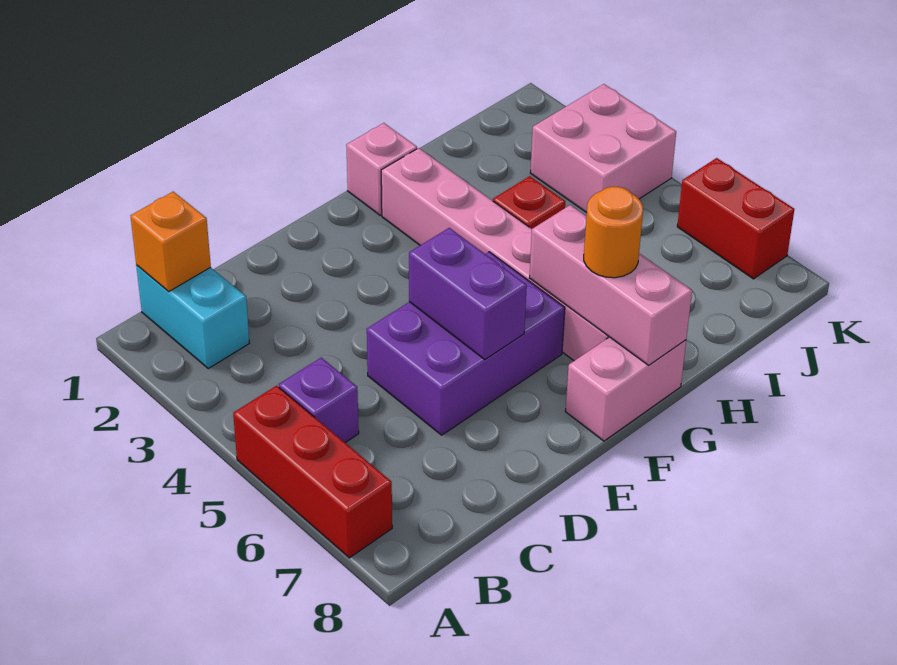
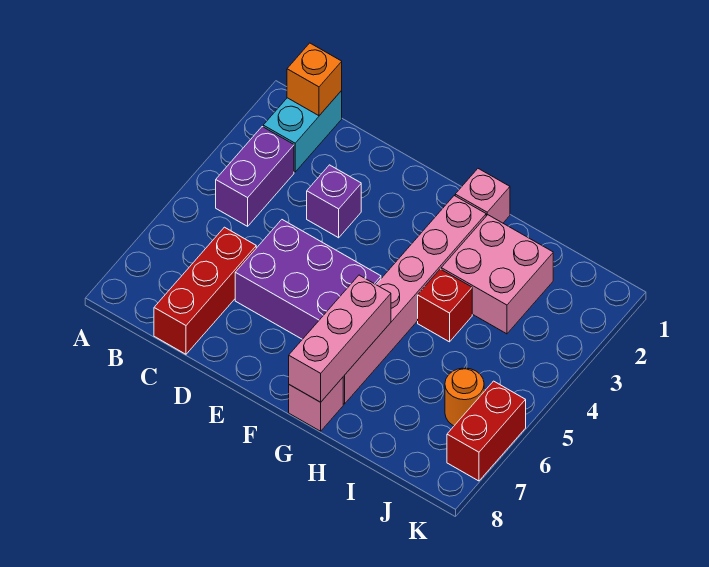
red brick A5:A7 level 1 -> red brick C6:C8 level 1
purple brick B5 level 1 -> purple brick D3 level 1
purple brick E5:E6 level 2 -> purple brick B3:B4 level 1
pink brick F8:G8 level 1 -> pink brick G8 level 1
orange round brick G7 level 3 -> orange round brick J6 level 1
pink brick J3:K4 level 1 -> pink brick H2:I3 level 1

